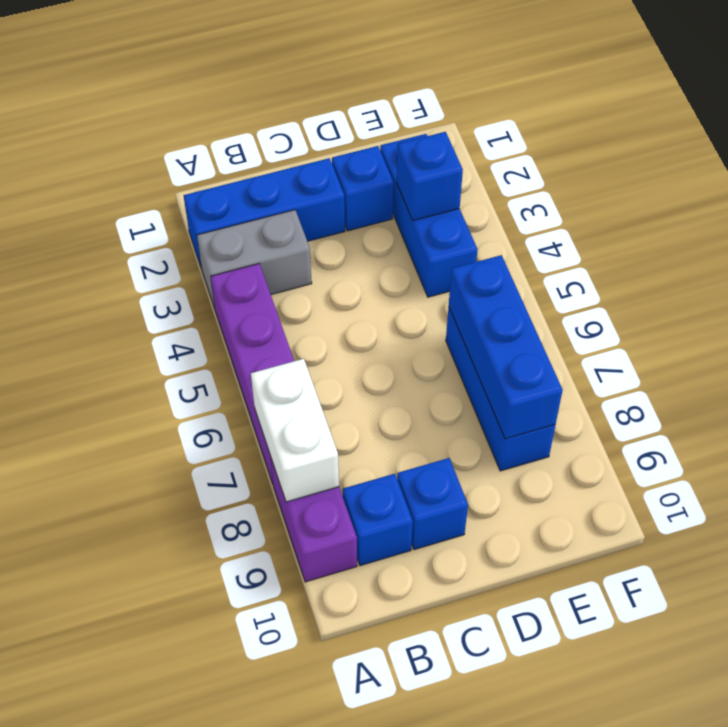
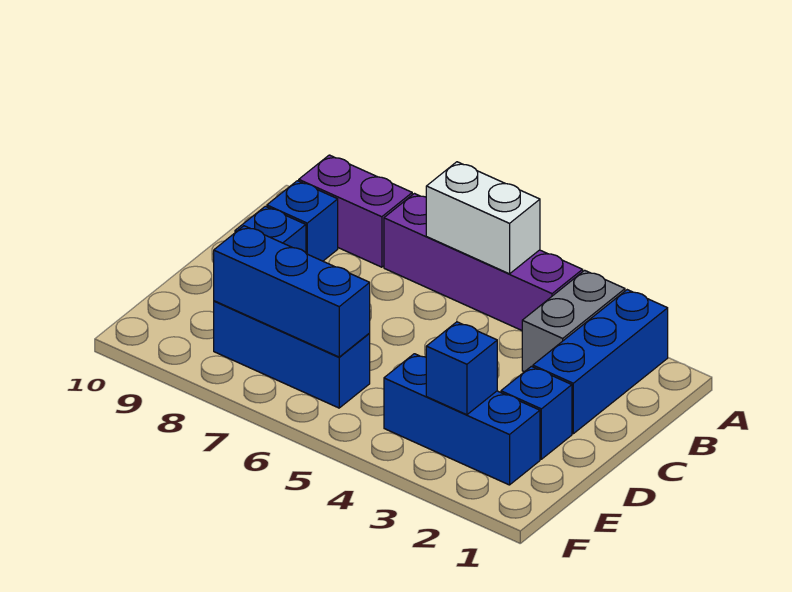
white brick A7:A8 level 2 -> white brick A5:A6 level 2

